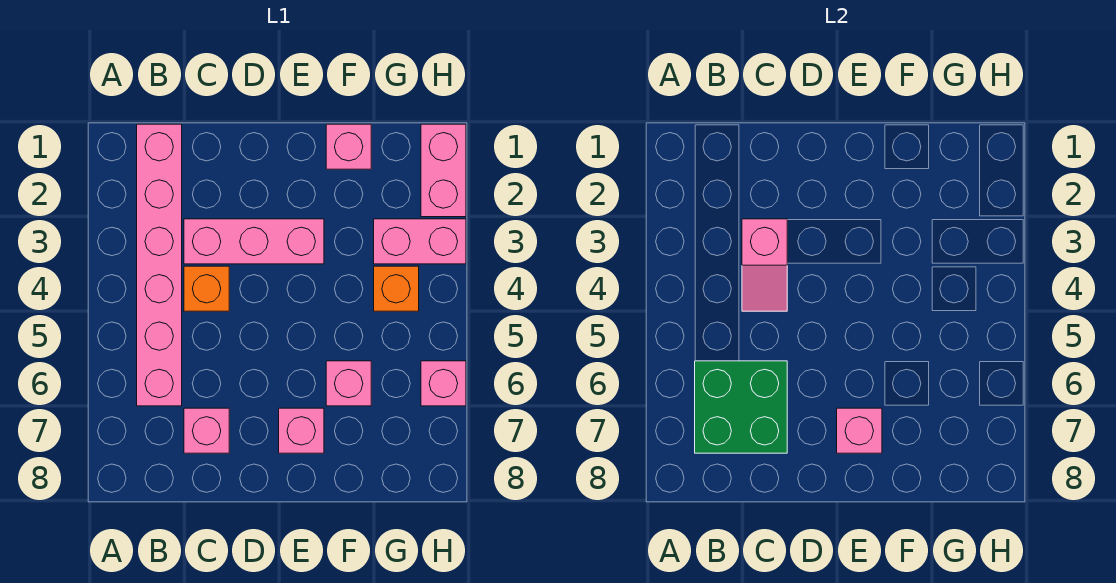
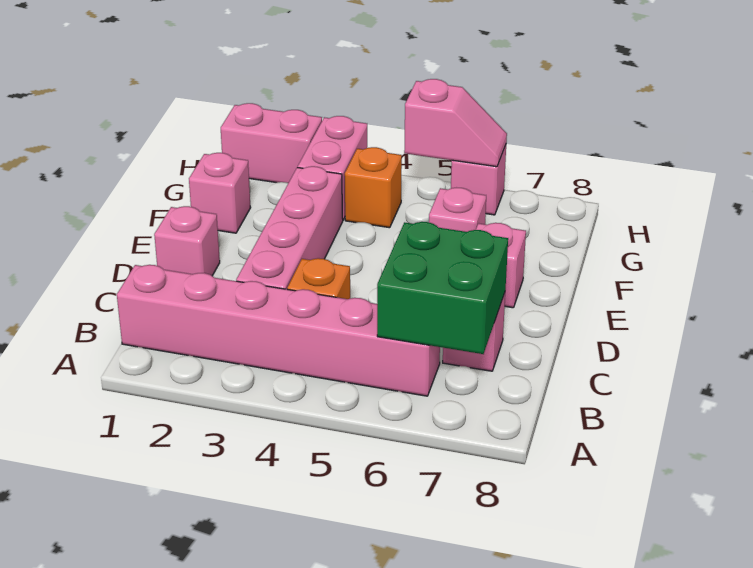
pink brick C3:E3 level 1 -> pink brick C3:F3 level 1
pink slope C3:C4 level 2 top 3 -> pink slope H5:H6 level 2 top 5
pink brick E7 level 2 -> pink brick D1 level 1

